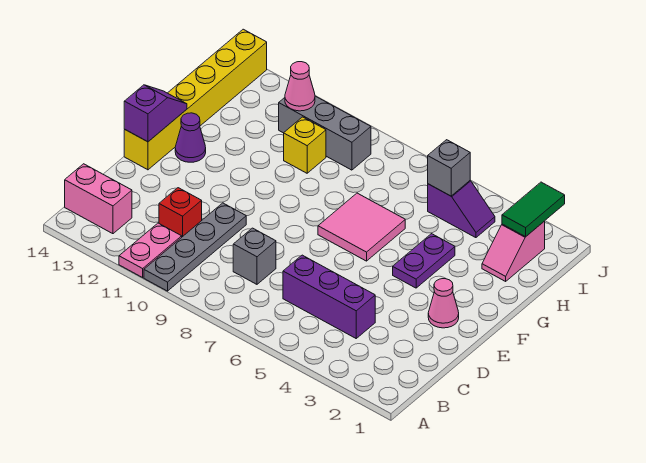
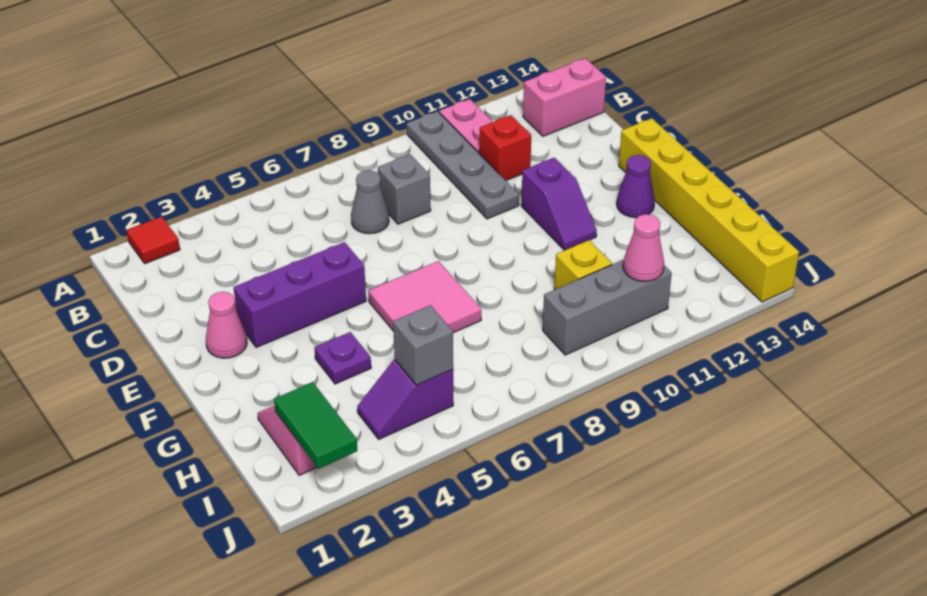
none -> red tile A2 level 1
purple brick C4:C6 level 1 -> purple brick E3:E5 level 1
none -> grey cone C7 level 1
purple slope E14:F14 level 2 top E -> purple slope E11:F11 level 1 top E
purple plate F4:G4 level 1 -> purple plate G4 level 1

